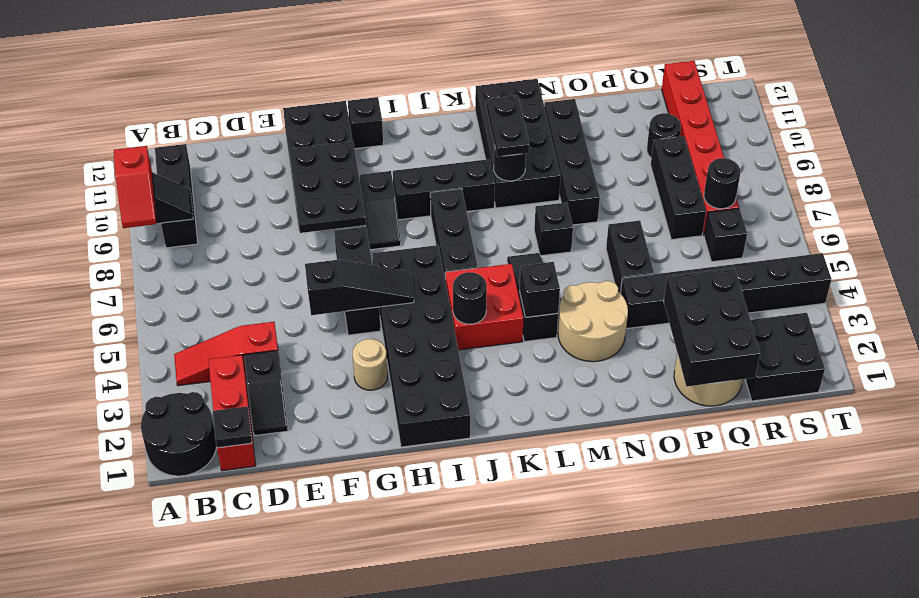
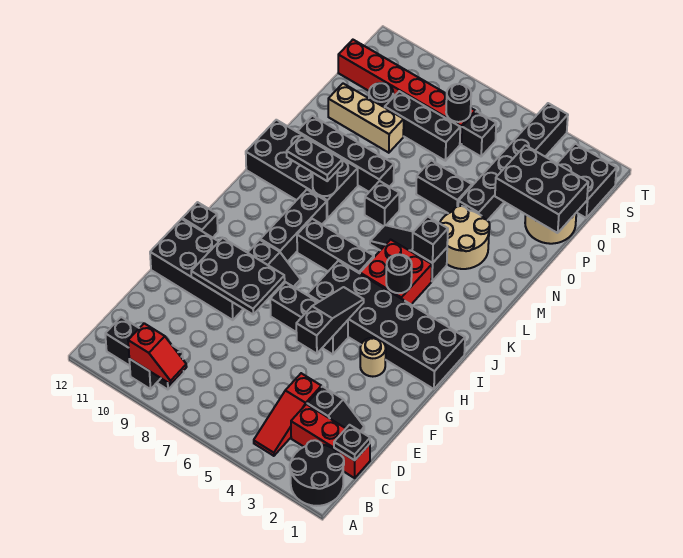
none -> tan brick P9:P11 level 1

